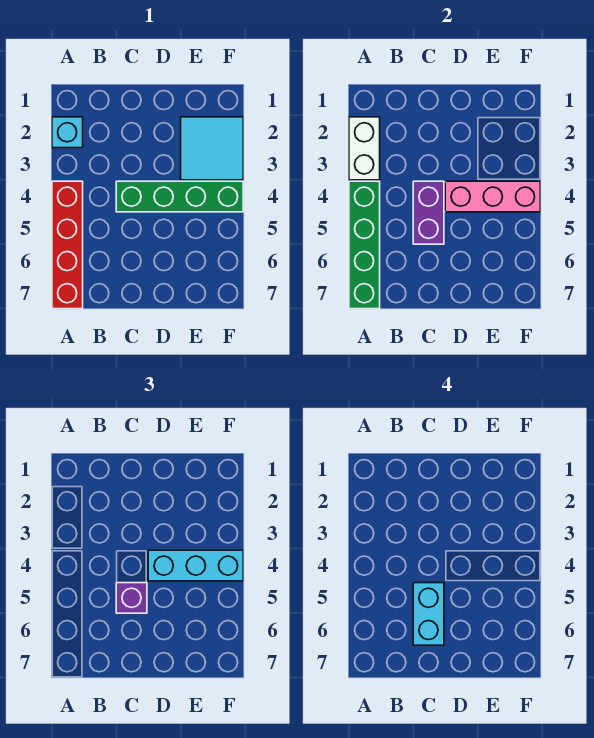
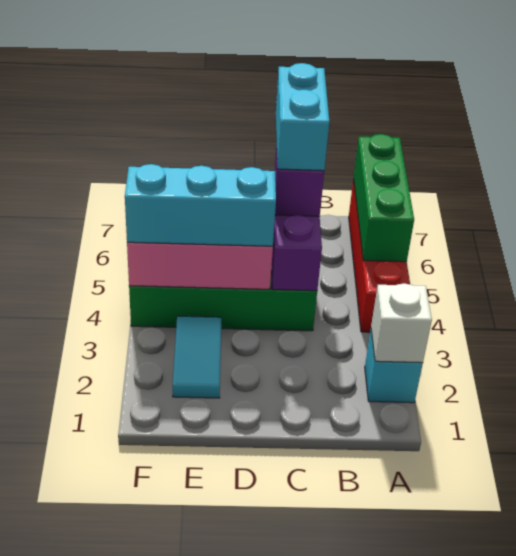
white brick A2:A3 level 2 -> white brick A2 level 2
green brick A4:A7 level 2 -> green brick A5:A7 level 2
cyan tile E2:F3 level 1 -> cyan tile E2:E3 level 1

